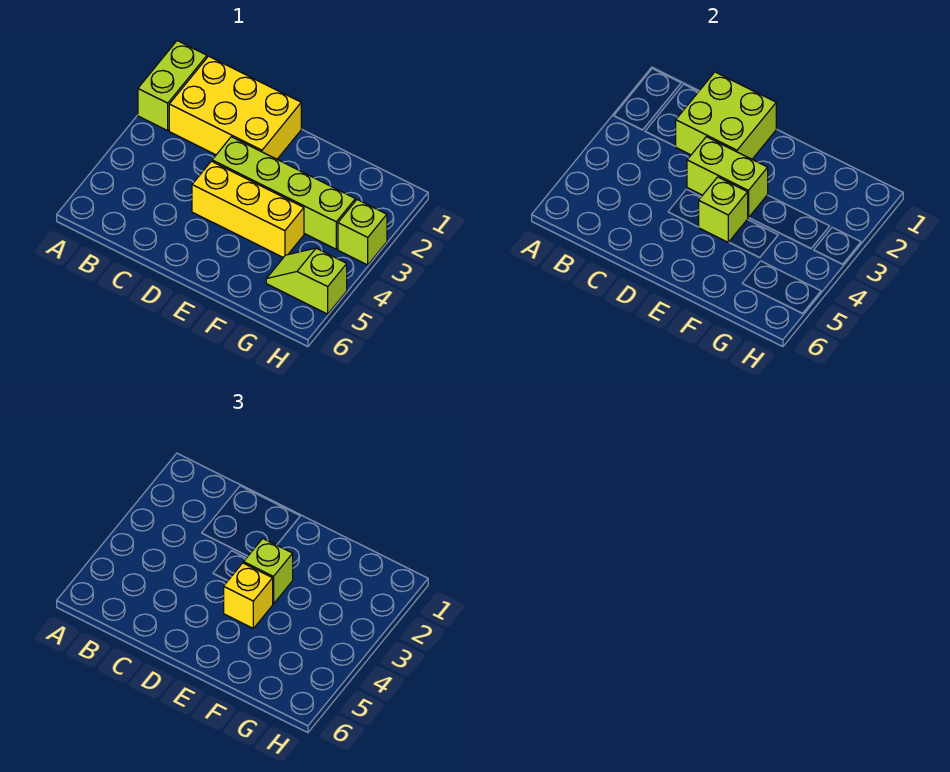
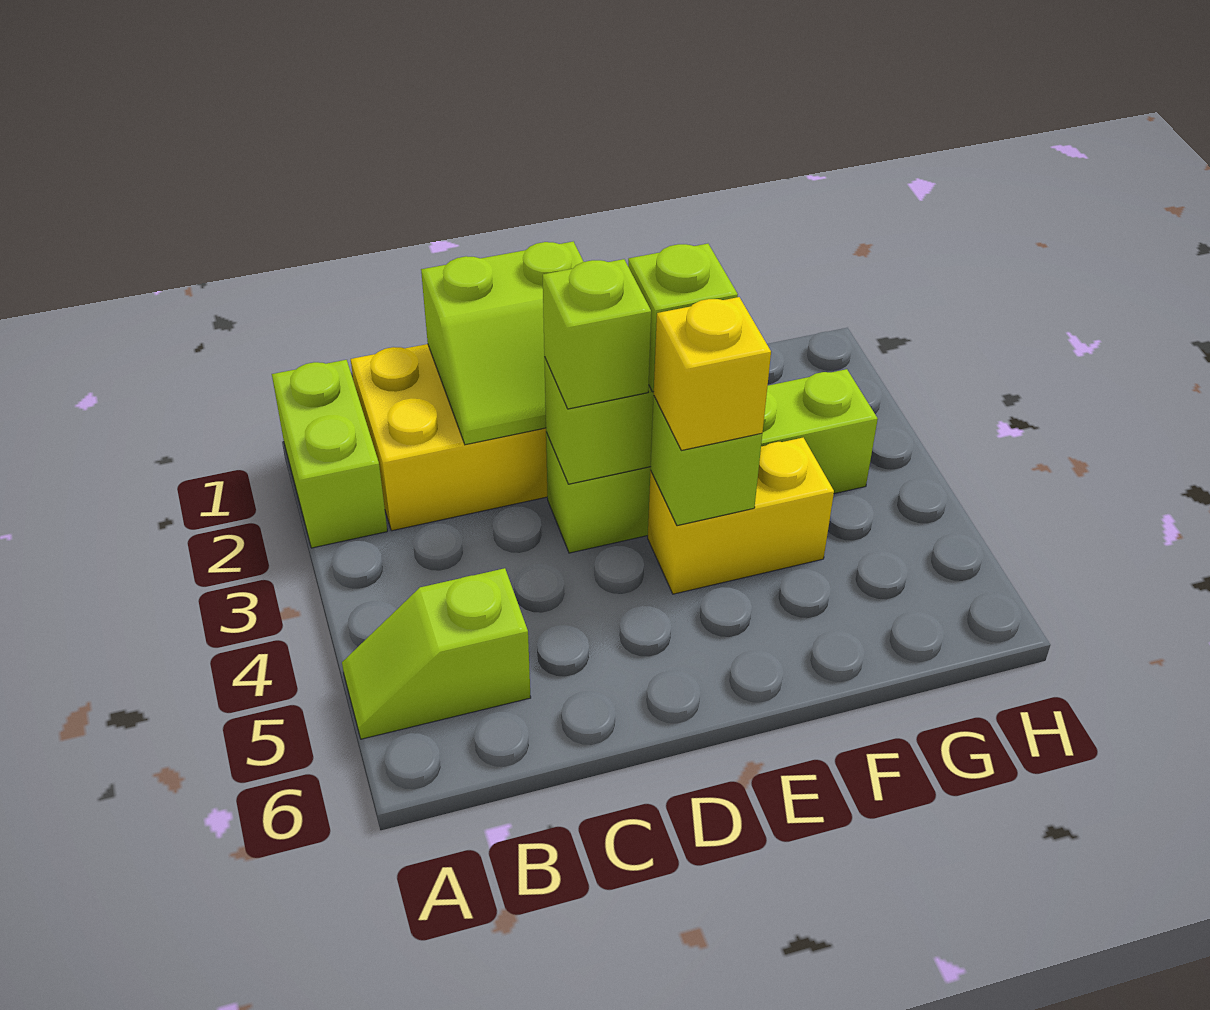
lime brick C1:D2 level 2 -> lime slope C1:D2 level 2 top 1
yellow brick D4:F4 level 1 -> yellow brick E4:F4 level 1
lime slope G5:H5 level 1 top H -> lime slope A5:B5 level 1 top B
lime brick H3 level 1 -> lime brick D3 level 3

